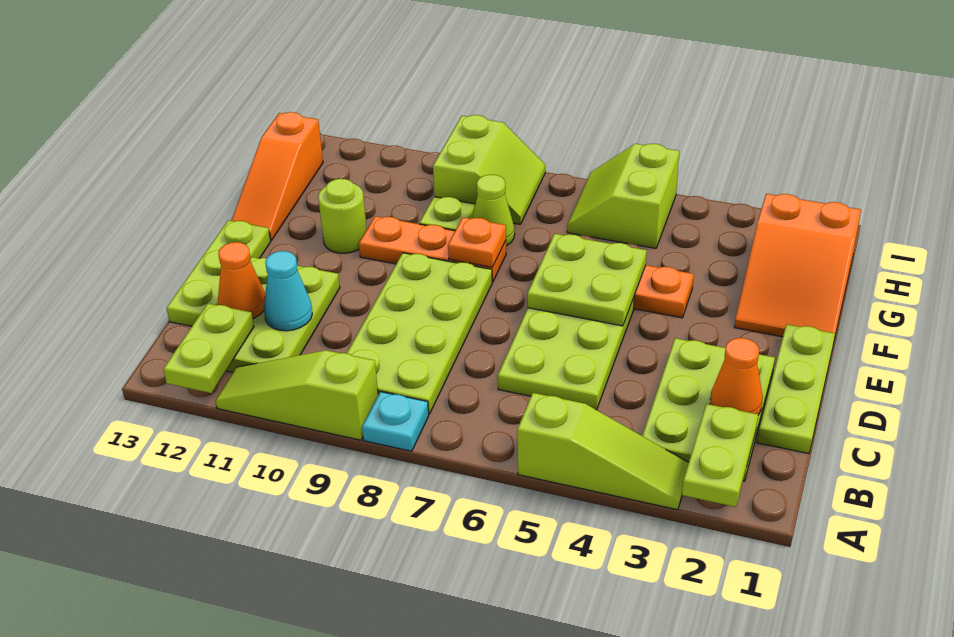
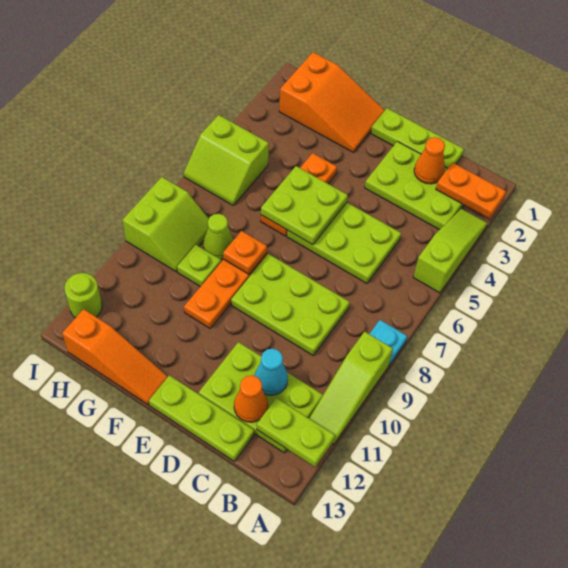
lime plate A2:B2 level 2 -> orange plate A2:B2 level 2
lime plate B8:E9 level 1 -> lime plate C8:E9 level 1
lime round brick F11 level 1 -> lime round brick I12 level 1
lime slope H8:I9 level 1 top 9 -> lime slope H8:I9 level 1 top I

